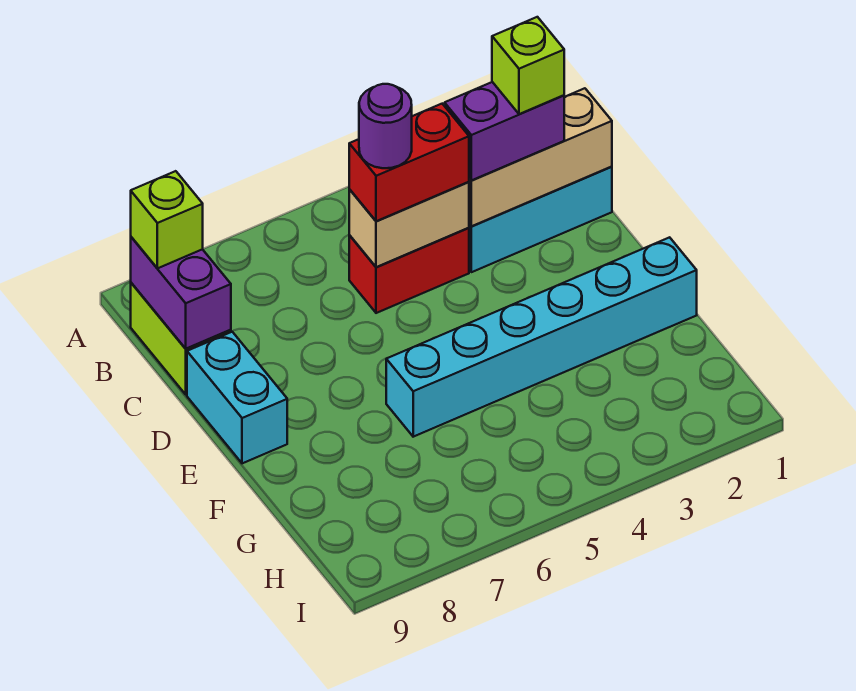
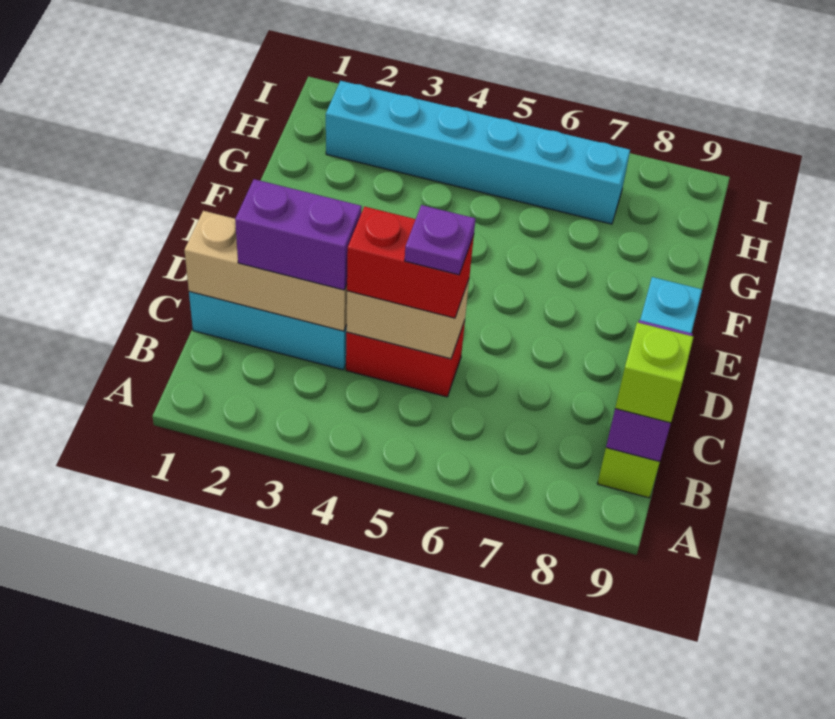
lime brick C2 level 4 -> none
purple round brick C5 level 4 -> purple plate C5 level 4
cyan brick F1:F6 level 1 -> cyan brick H2:H7 level 1

